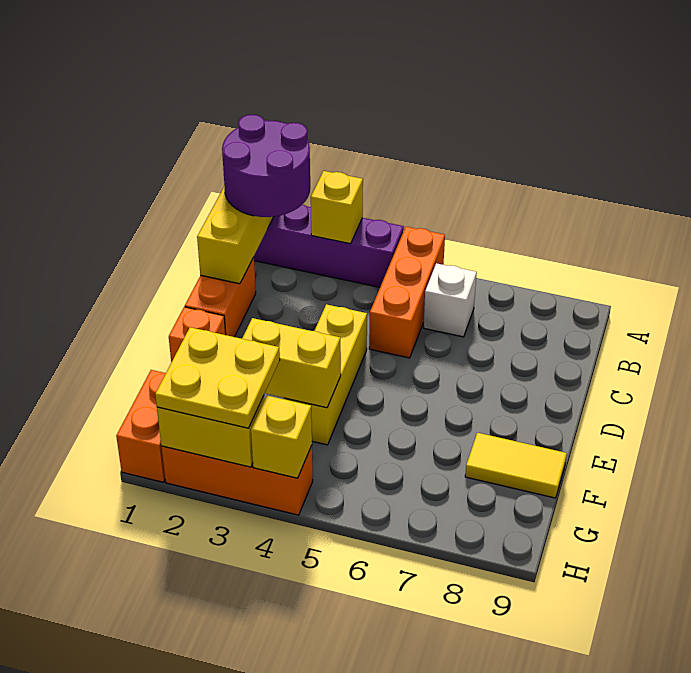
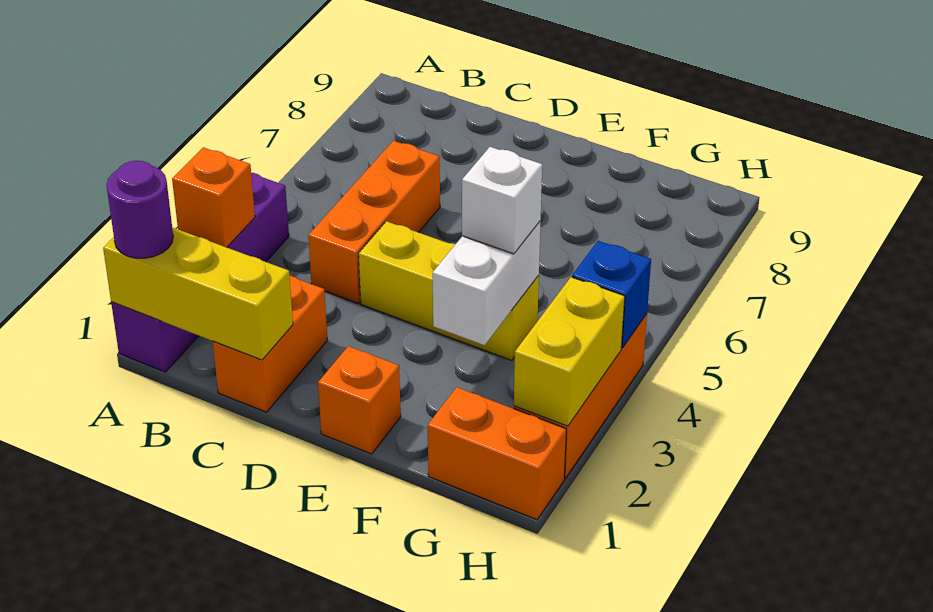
purple round brick A1:B2 level 3 -> purple round brick A1 level 3
yellow brick A3 level 2 -> orange brick A3 level 2
orange brick A5:C5 level 1 -> orange brick C4:C6 level 1
white brick B6 level 1 -> white brick F4 level 3
orange brick C1:D1 level 1 -> orange brick C1:C2 level 1
yellow brick F3:F4 level 2 -> white brick F3:F4 level 2
yellow tile F8:F9 level 1 -> none
yellow plate G2:H3 level 3 -> none
yellow brick H4 level 2 -> blue brick H4 level 2

